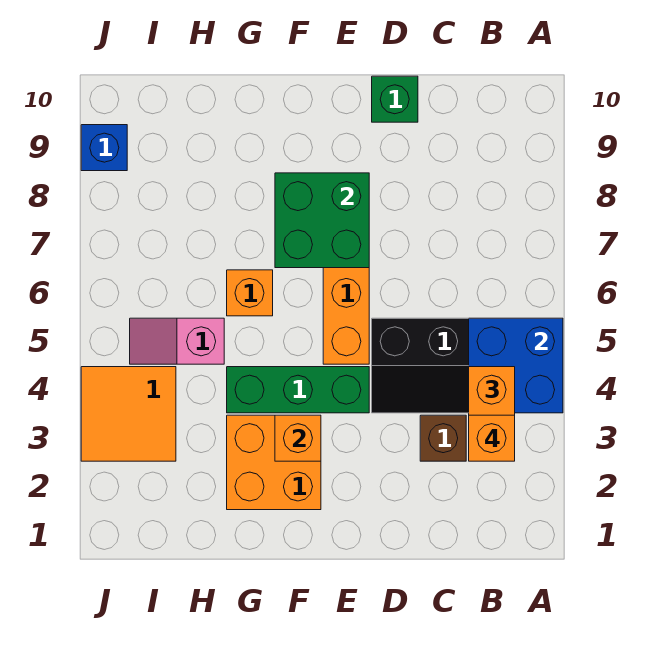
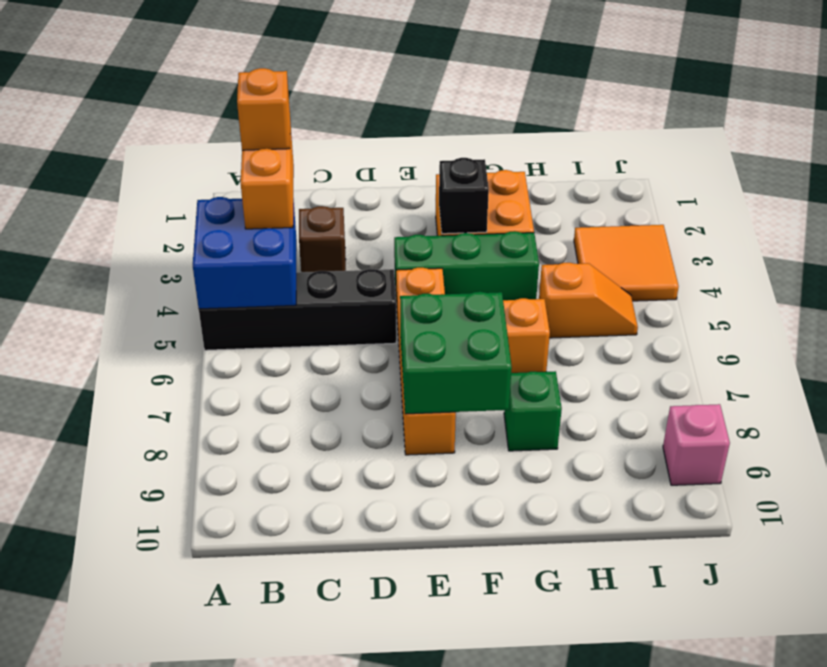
green brick D10 level 1 -> green brick G8 level 1
orange brick F3 level 2 -> black brick F3 level 2
pink slope H5:I5 level 1 top H -> orange slope H5:I5 level 1 top H
blue brick J9 level 1 -> pink brick J9 level 1

